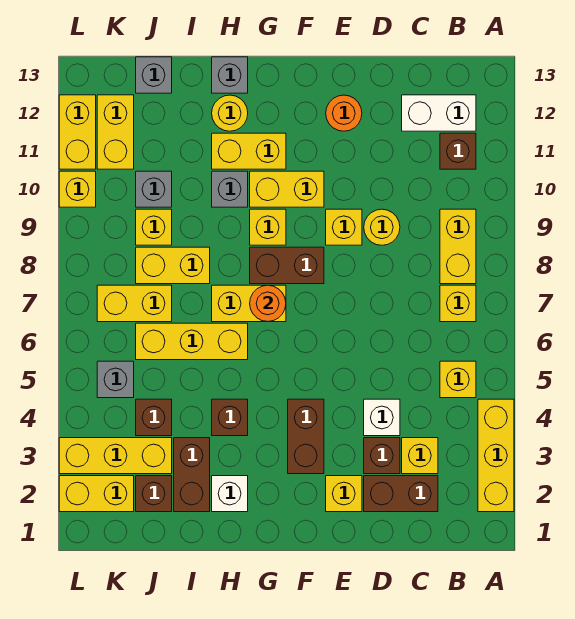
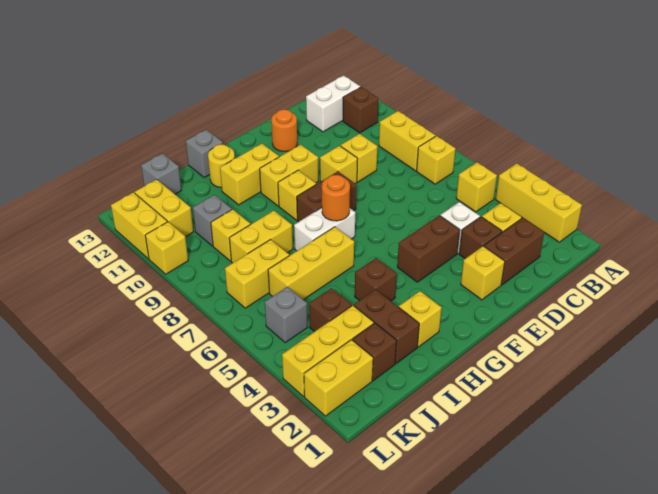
yellow round brick D9 level 1 -> yellow brick D9 level 1
brown brick F3:F4 level 1 -> brown brick E4:F4 level 1
yellow brick G7:H7 level 1 -> white brick G7:H7 level 1
white brick H2 level 1 -> yellow brick H2 level 1
grey brick H10 level 1 -> none

